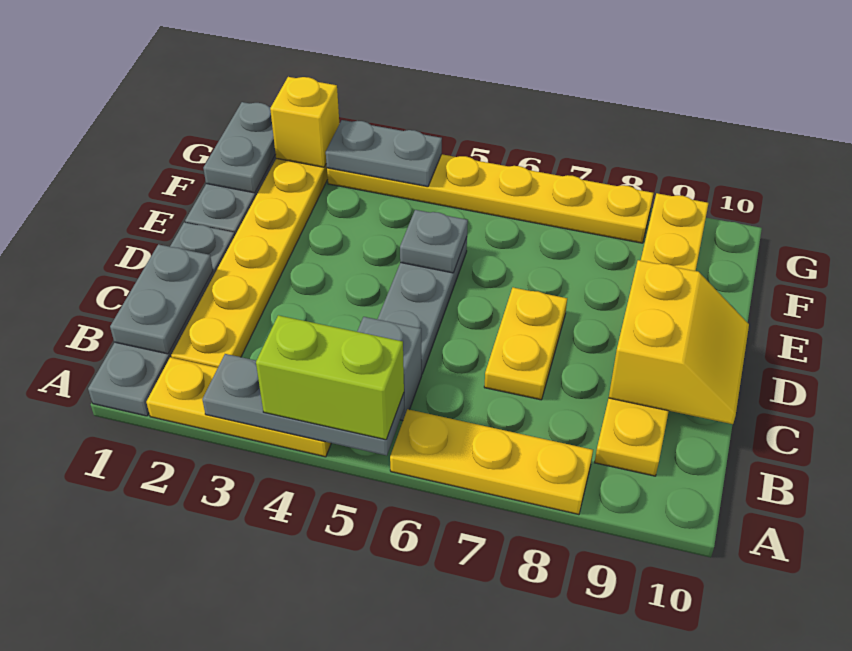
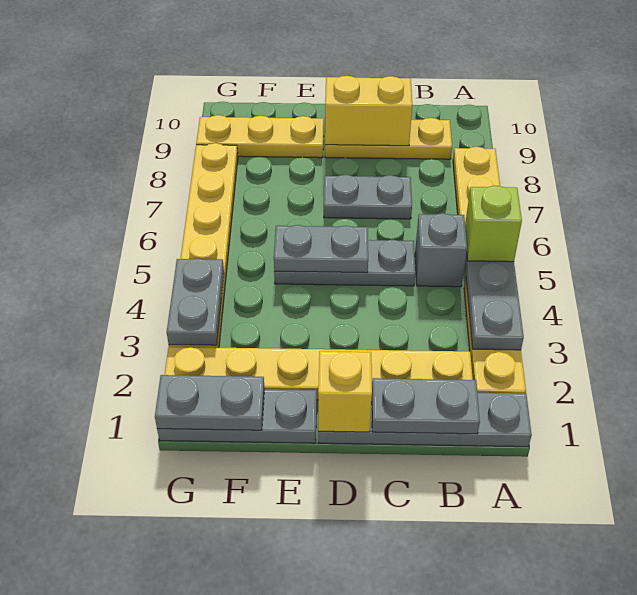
lime brick A4:A5 level 3 -> lime brick A5 level 3
yellow plate C7:D7 level 1 -> grey plate C7:D7 level 1
grey plate E5 level 2 -> grey plate D5:E5 level 2
yellow brick G2 level 2 -> yellow brick D1 level 2

